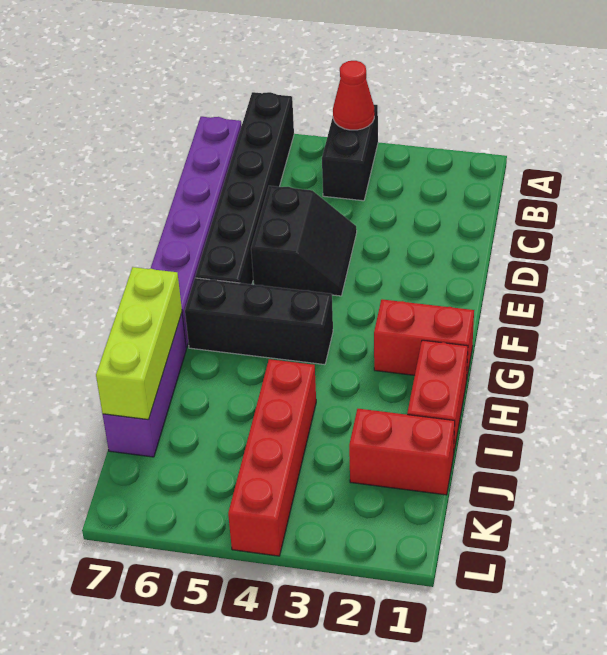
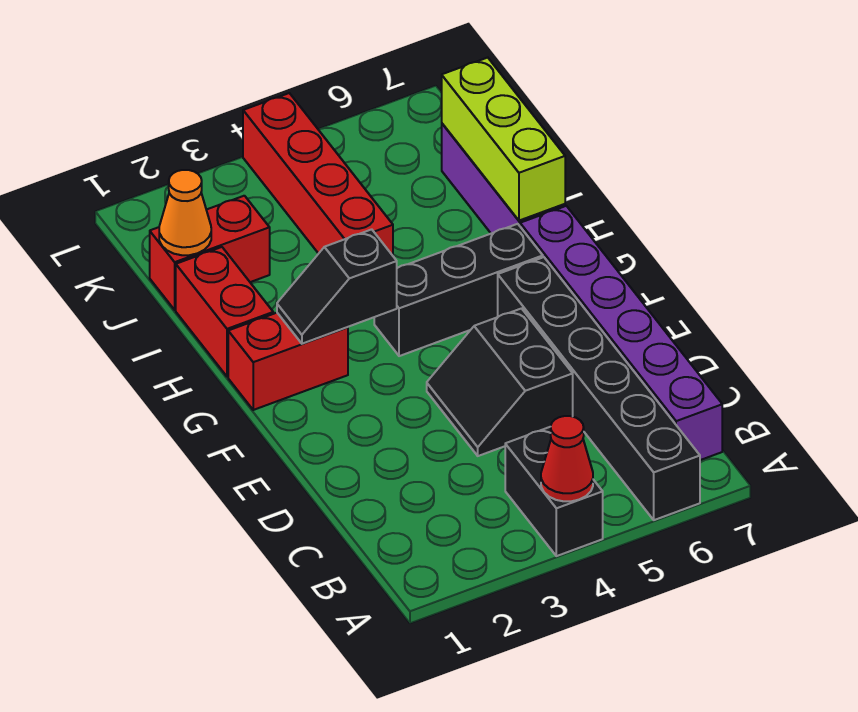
none -> black slope G2:G3 level 2 top 3
none -> orange cone J1 level 2

